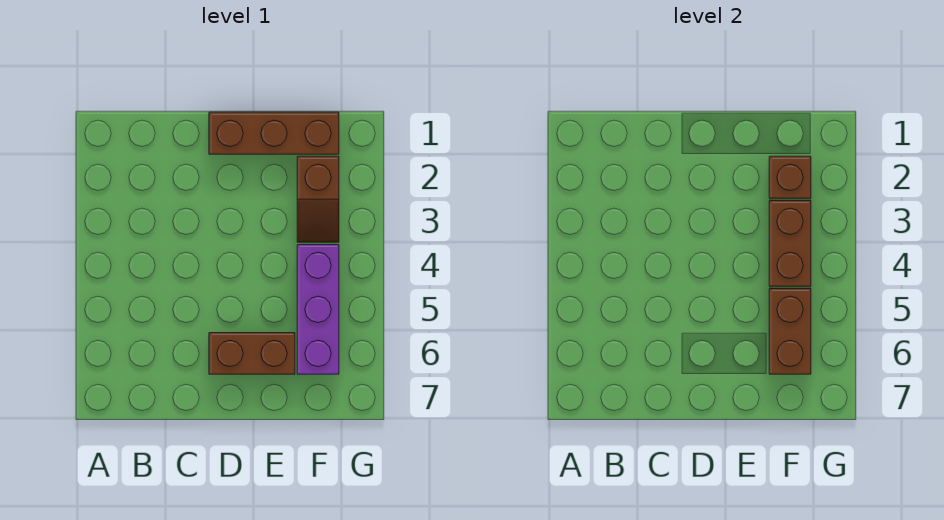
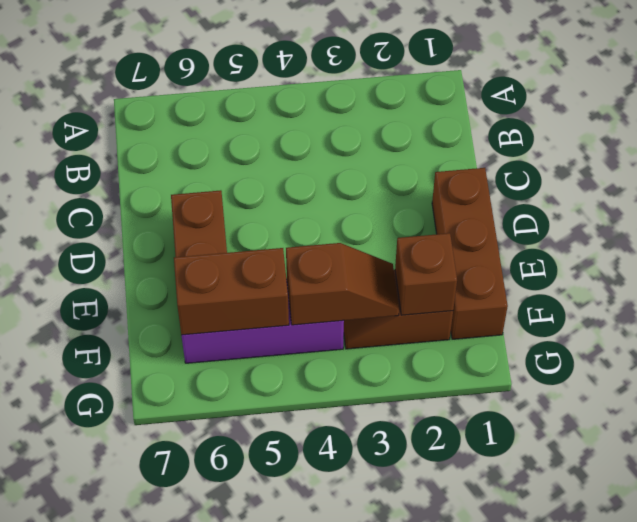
brown brick F3:F4 level 2 -> brown slope F3:F4 level 2 top 4

